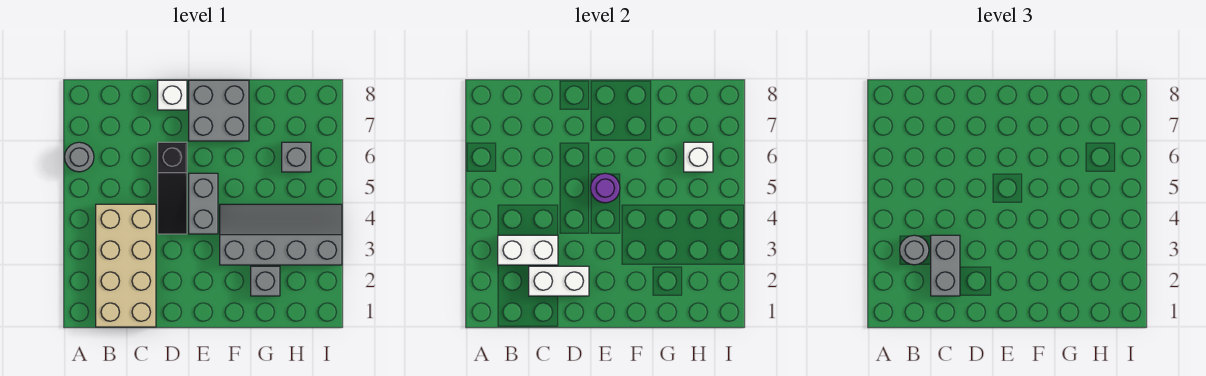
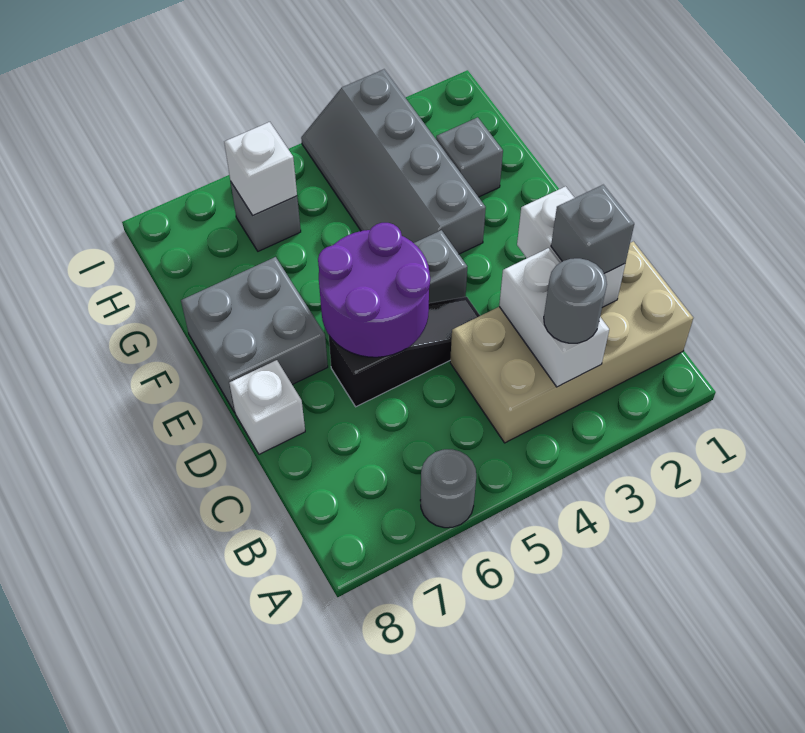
grey brick C2:C3 level 3 -> grey brick C2 level 3
purple round brick E5 level 2 -> purple round brick D5:E6 level 2

